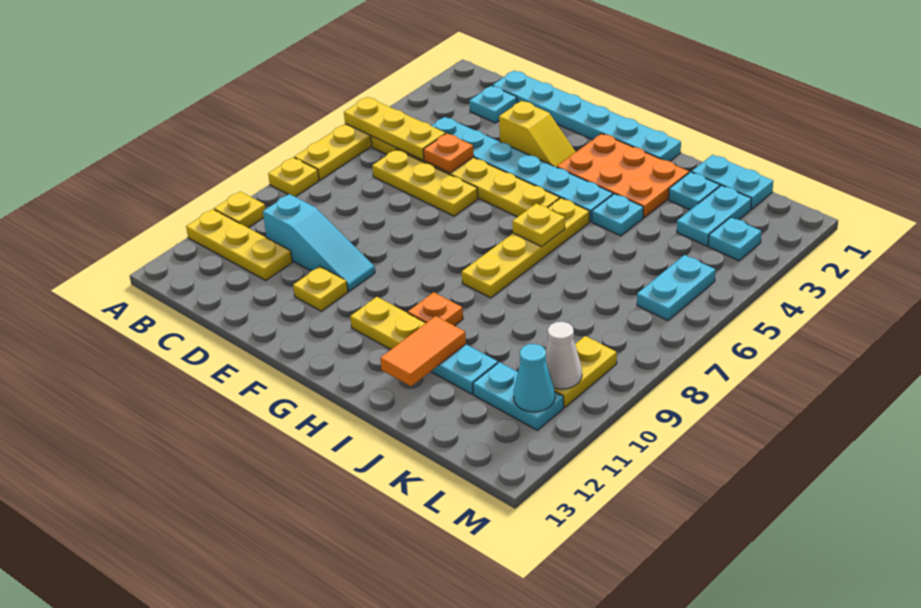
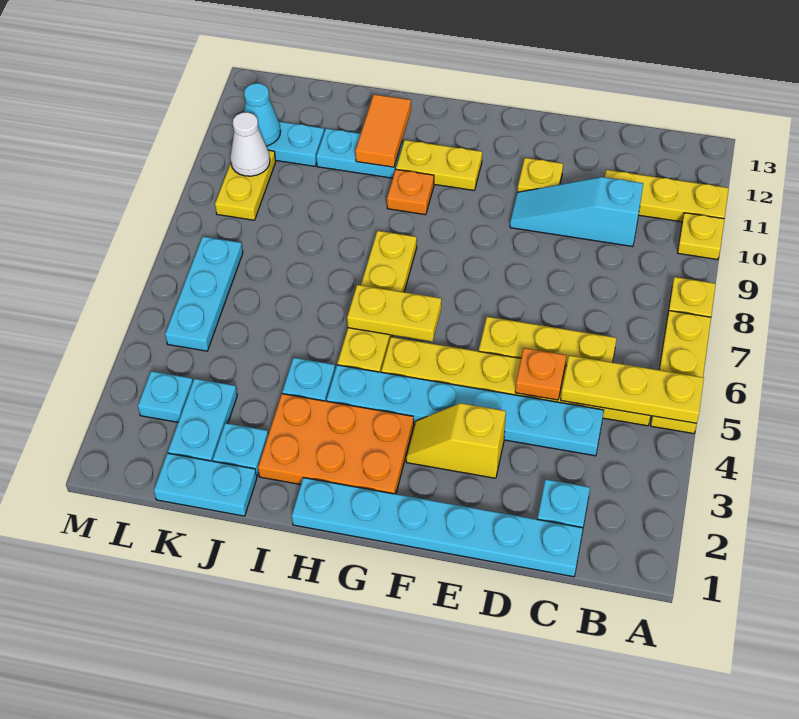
yellow plate H6 level 2 -> yellow plate G6:H6 level 2
cyan plate L5:L6 level 1 -> cyan plate L5:L7 level 1

